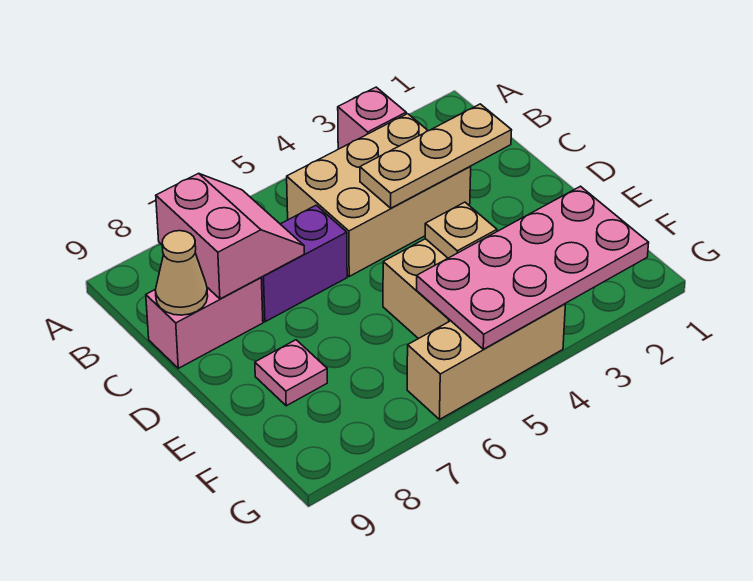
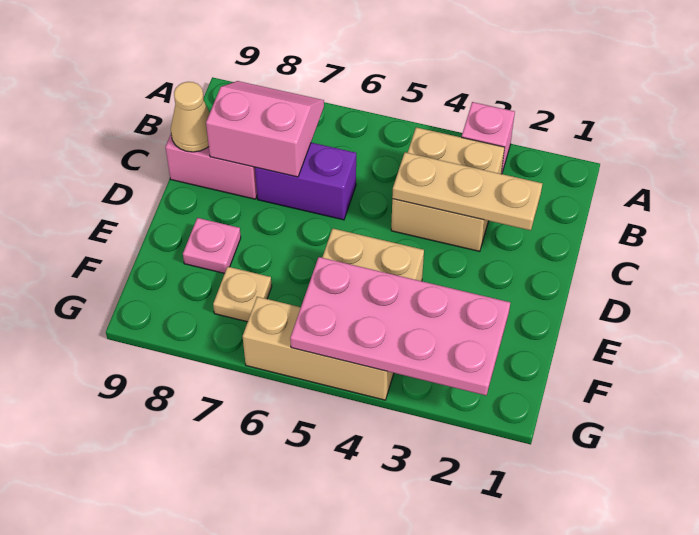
tan brick B3:C5 level 1 -> tan brick B3:C4 level 1
pink slope B7:C8 level 2 top 8 -> pink slope B7:C8 level 2 top C
tan plate E4 level 2 -> tan plate F7 level 1

